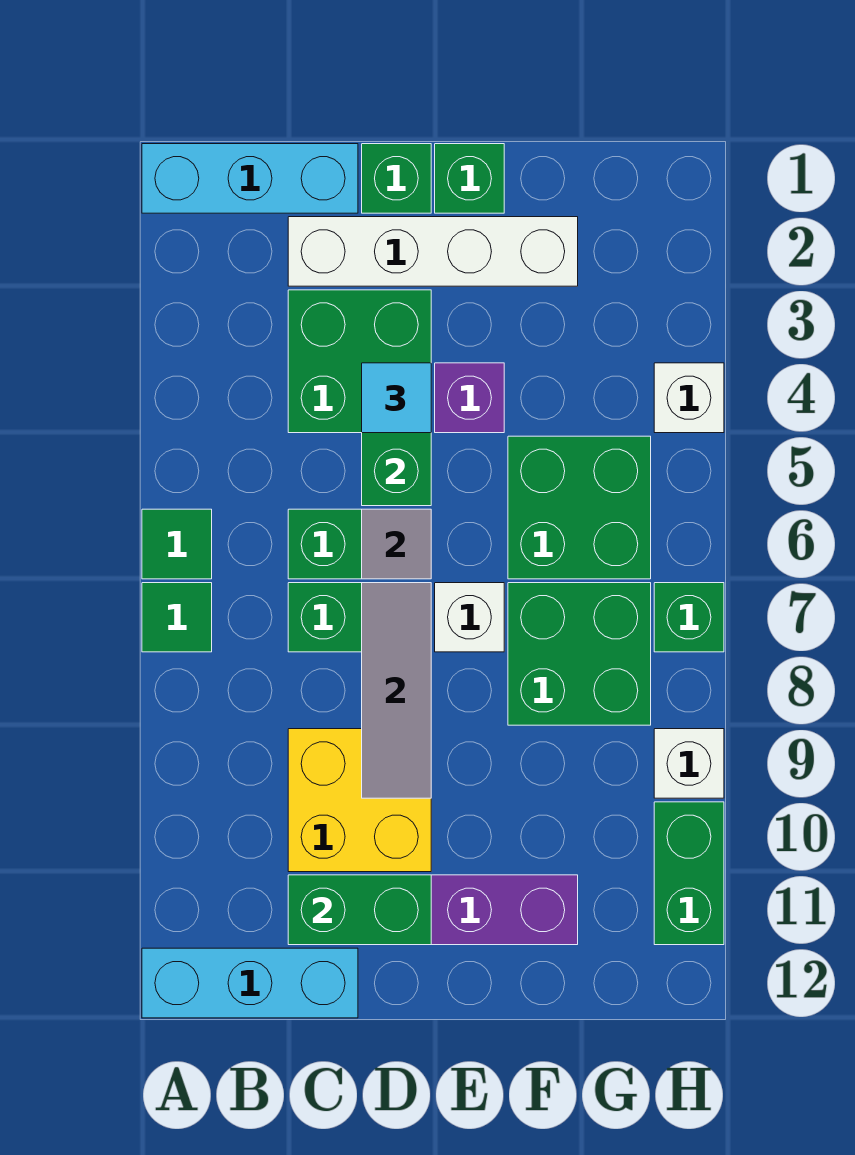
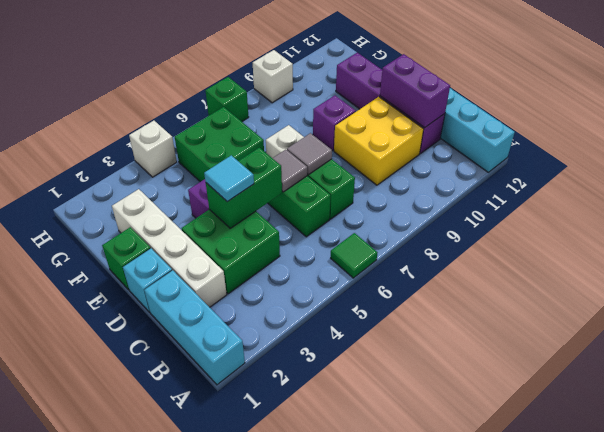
green tile A7 level 1 -> none
green brick C11:D11 level 2 -> purple brick C11:D11 level 2
green brick D1 level 1 -> cyan brick D1 level 1
grey tile D7:D9 level 2 -> grey tile D7 level 2
none -> purple brick E9 level 1
green brick F7:G8 level 1 -> none
green brick H10:H11 level 1 -> none

